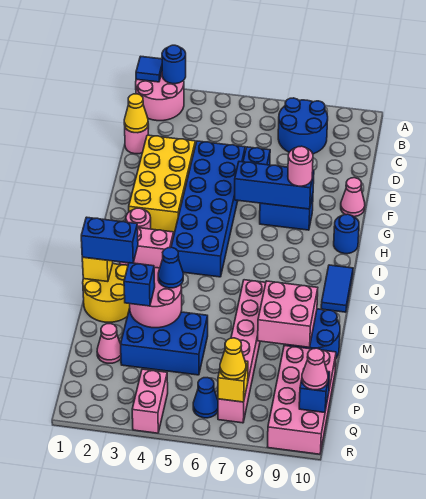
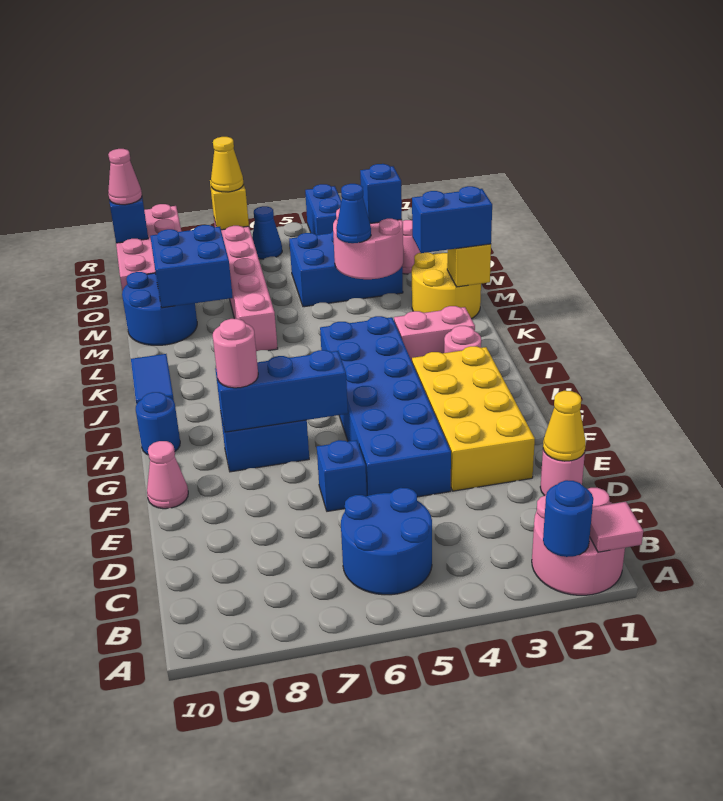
blue tile A1 level 2 -> pink tile A1 level 2
blue round brick B7:C8 level 1 -> blue round brick B5:C6 level 1
pink brick M8:N9 level 2 -> blue brick M8:N9 level 2
pink brick Q4:R4 level 1 -> blue brick Q4:R4 level 1

